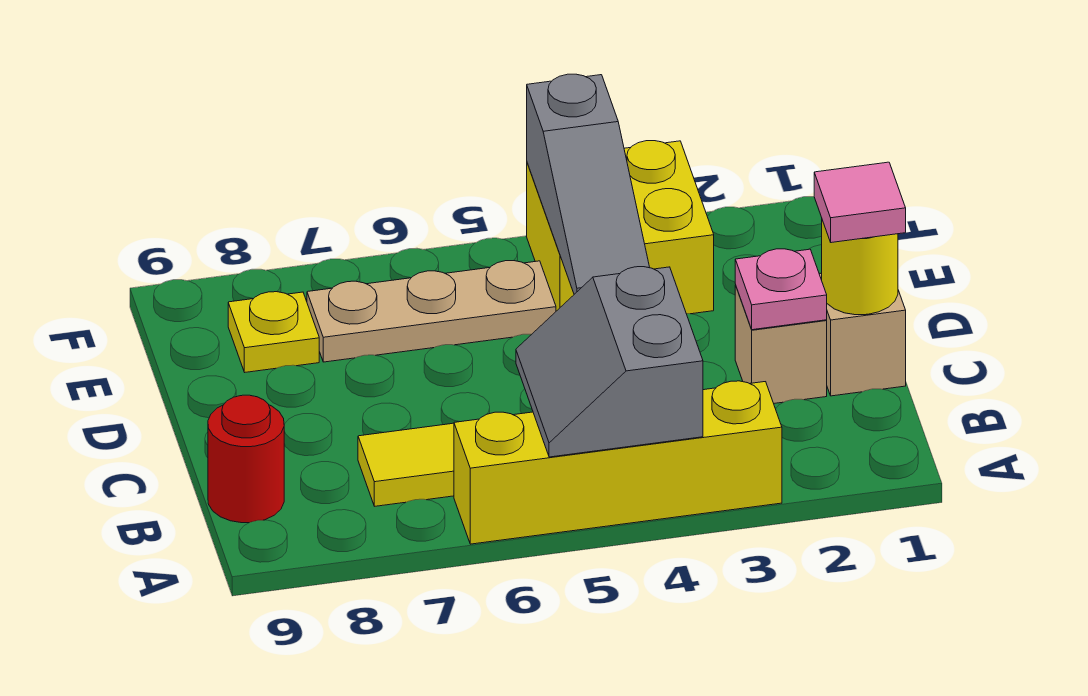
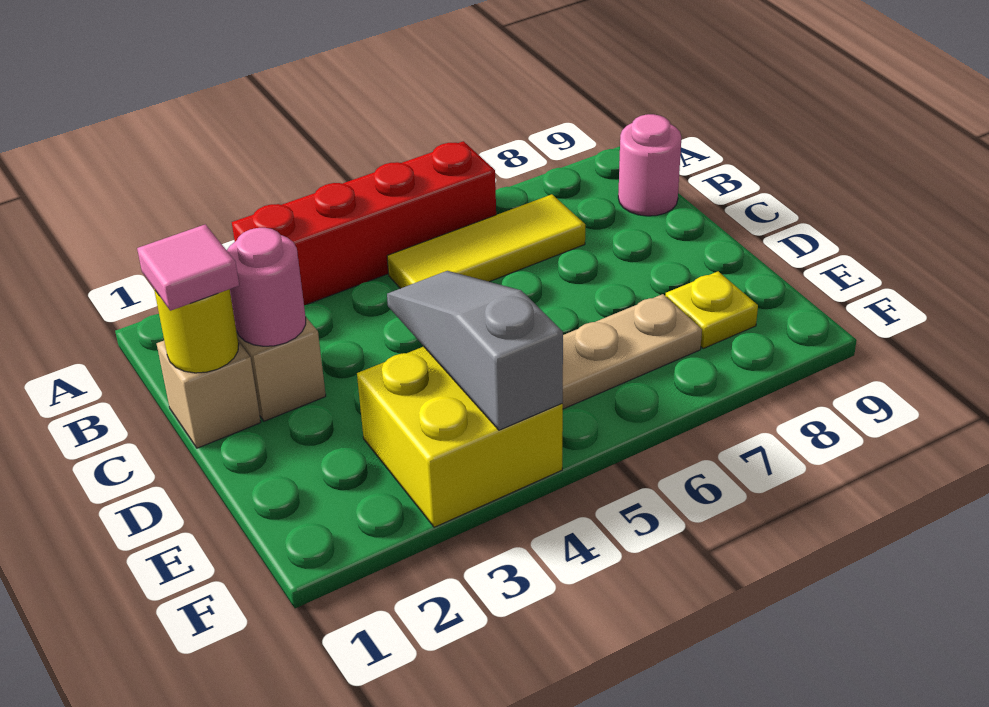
yellow brick A3:A6 level 1 -> red brick A3:A6 level 1
grey slope A4:B5 level 2 top 4 -> none
red round brick B9 level 1 -> pink round brick B9 level 1
pink plate C2 level 2 -> pink round brick C2 level 2

